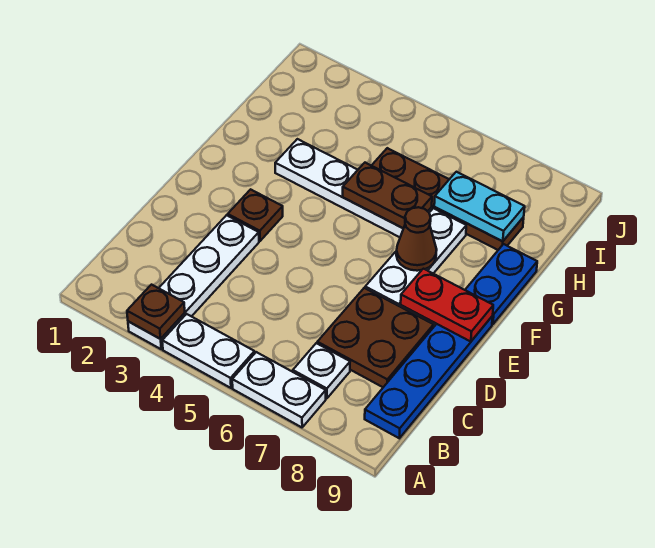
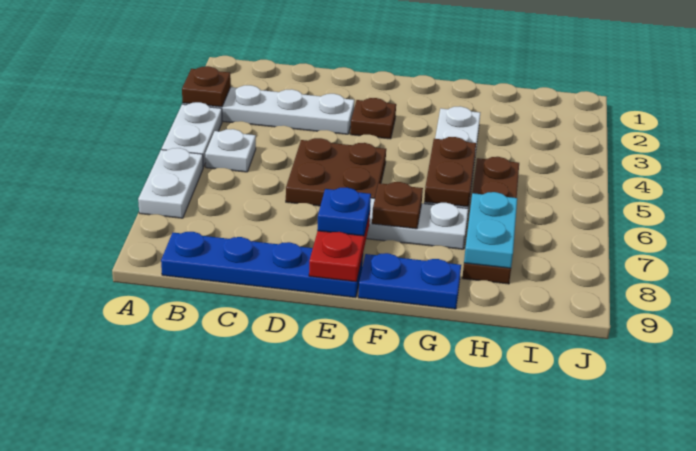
white plate B7 level 1 -> white plate B5 level 1
brown plate C7:D8 level 1 -> brown plate D5:E6 level 1
none -> blue plate E8 level 3
brown cone F7 level 2 -> brown plate F7 level 2

